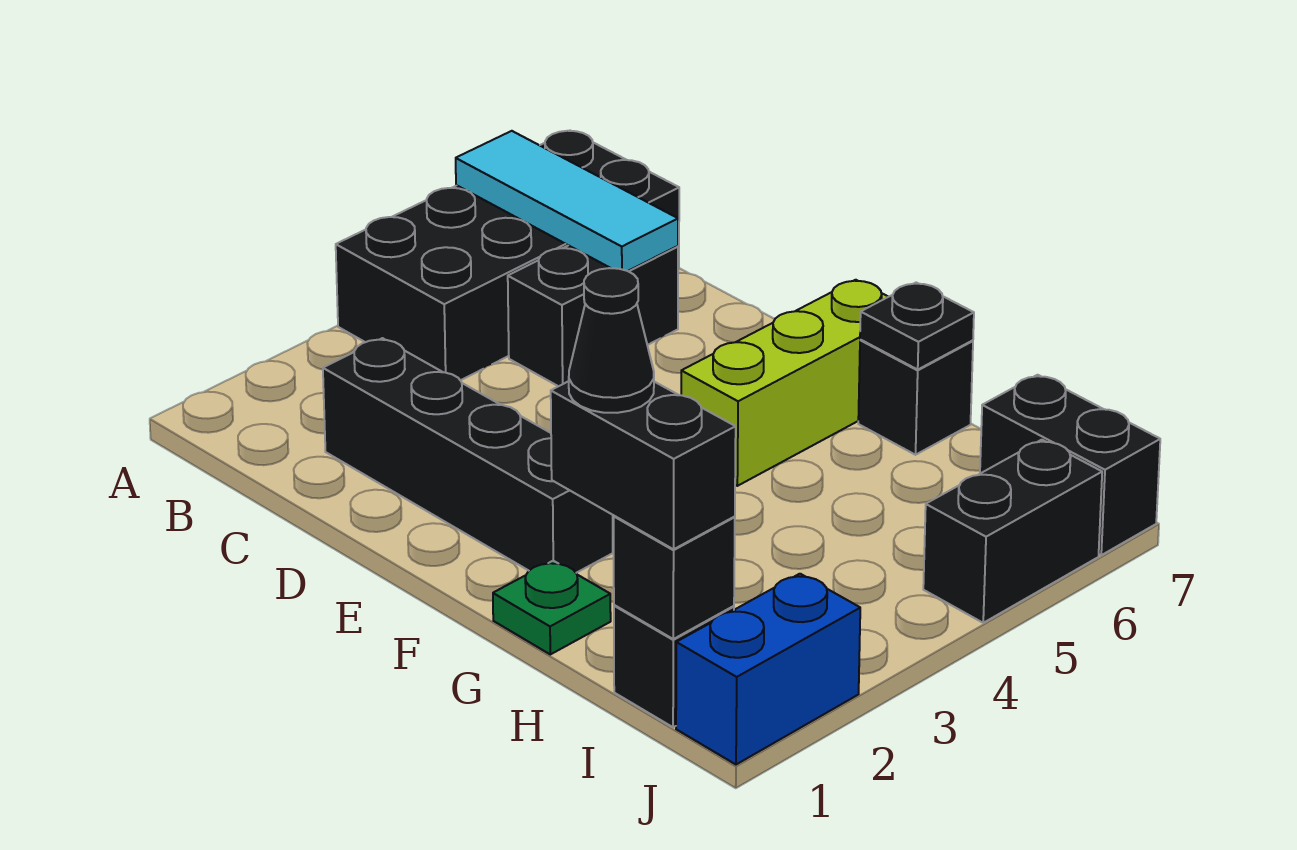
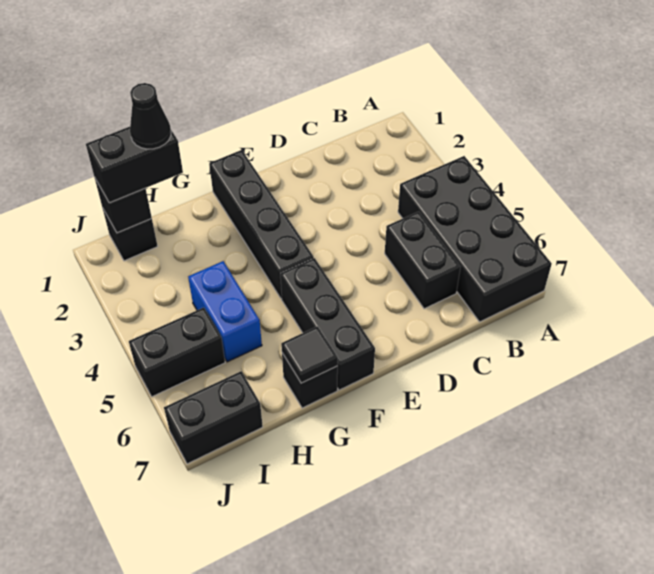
cyan tile A6:C6 level 2 -> none
black brick C2:F2 level 1 -> black brick F1:F4 level 1
lime brick F5:F7 level 1 -> black brick F5:F7 level 1
green plate G1 level 1 -> none
black plate G7 level 2 -> black tile G7 level 2
blue brick J1:J2 level 1 -> blue brick H4:H5 level 1
black brick J5:J6 level 1 -> black brick I5:J5 level 1

